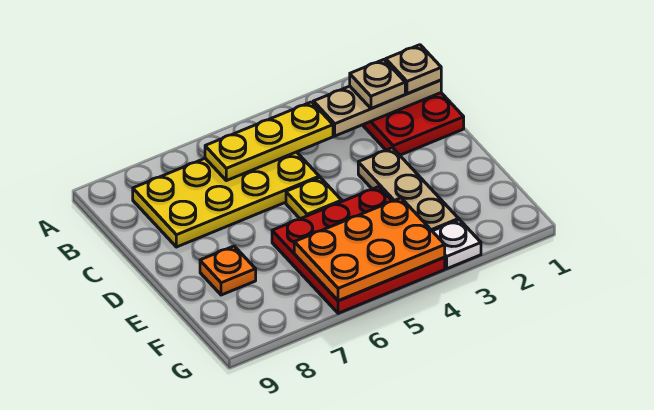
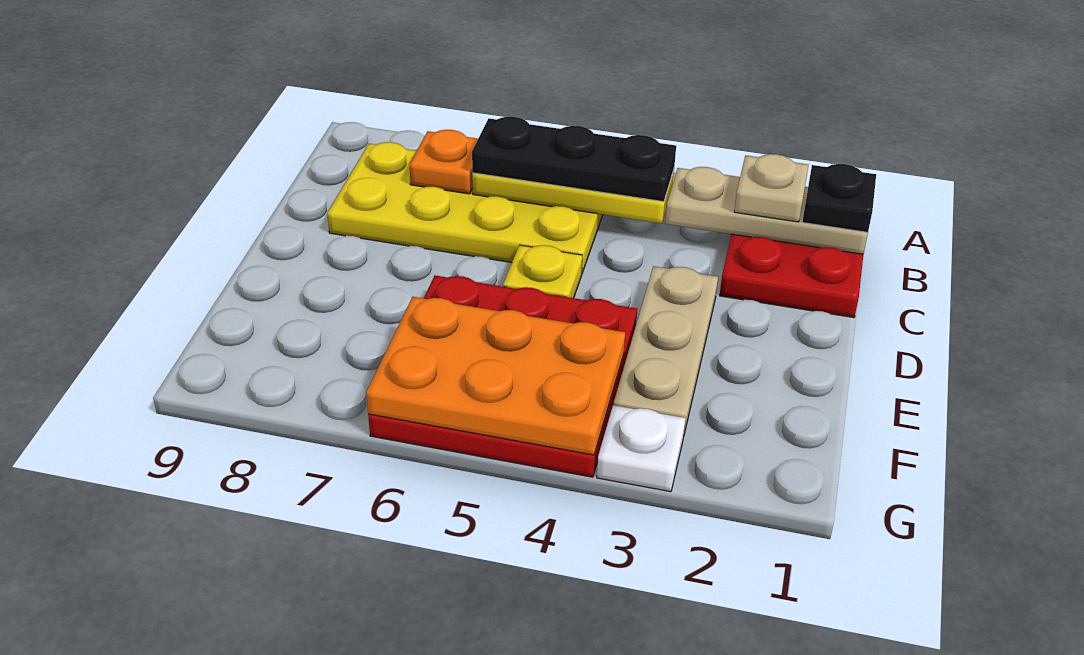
tan plate B1 level 3 -> black plate B1 level 3
none -> black plate B4:B6 level 3
orange plate E8 level 1 -> orange plate B7 level 2

